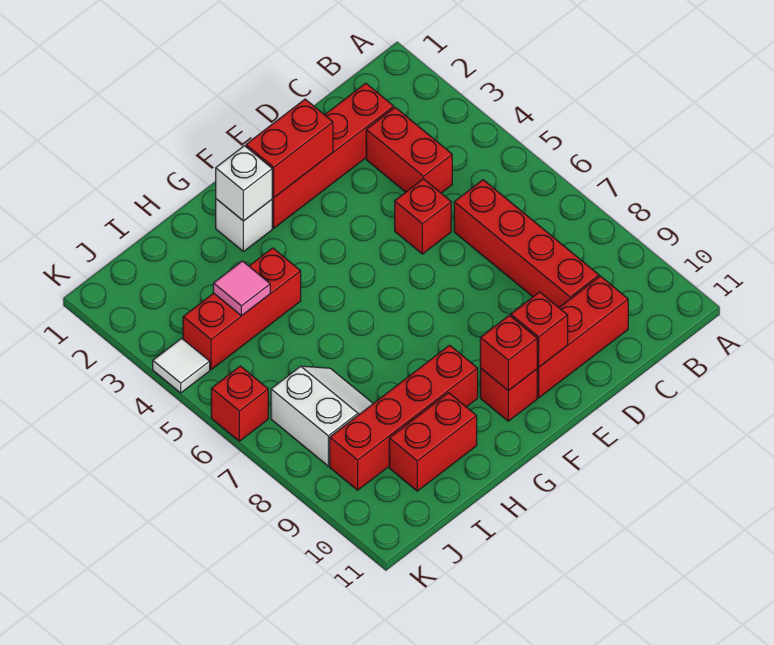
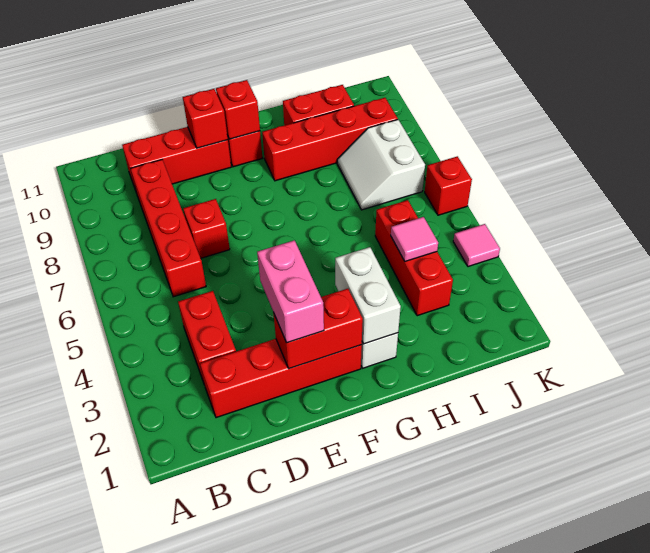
red brick D5 level 1 -> red brick D7 level 1
none -> pink brick E2:E3 level 3
white brick G2 level 2 -> white brick G2:G3 level 2
red brick H4:J4 level 1 -> red brick I3:I5 level 1
white tile K4 level 1 -> pink tile K4 level 1

